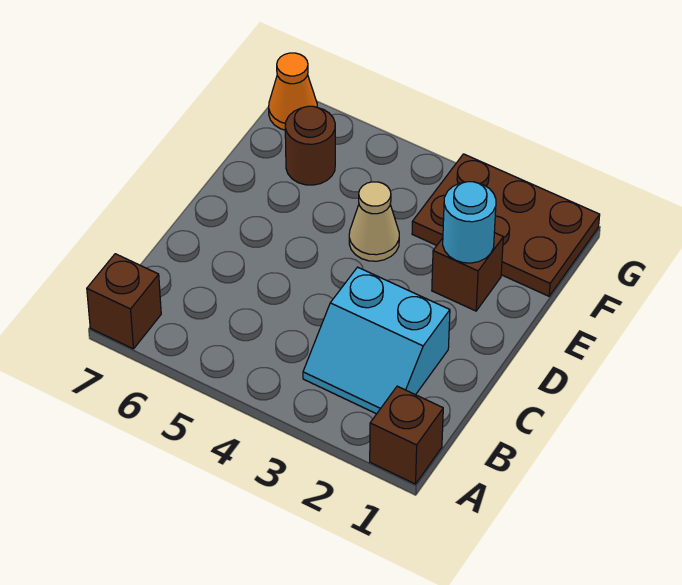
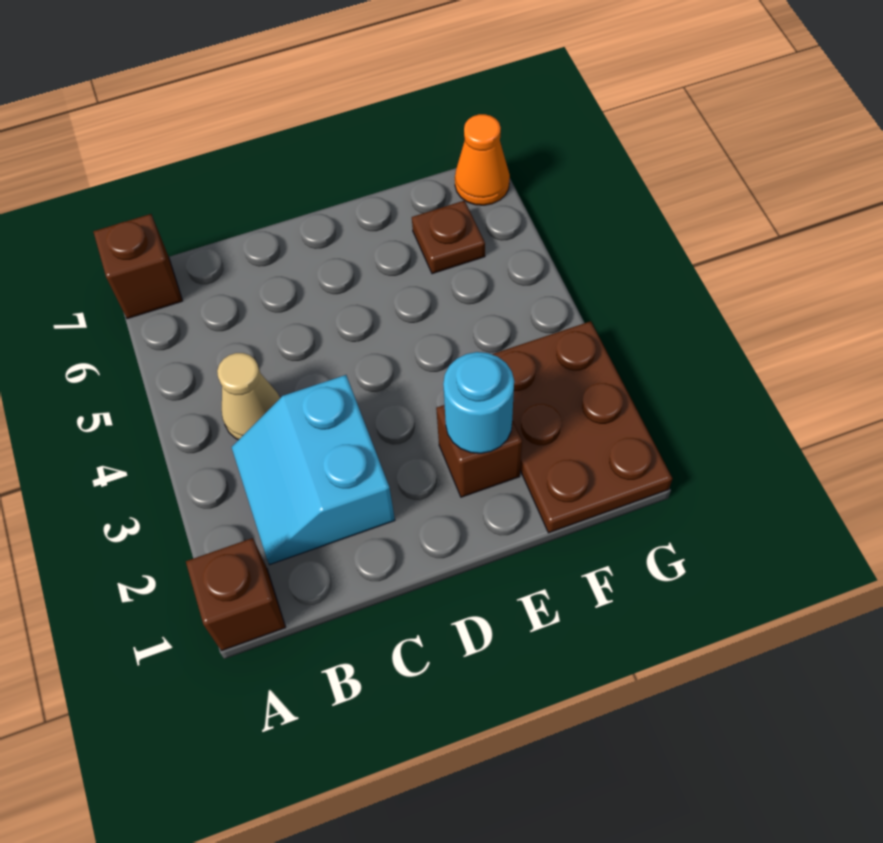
tan cone E4 level 1 -> tan cone B4 level 1
brown round brick F6 level 1 -> brown plate F6 level 1

